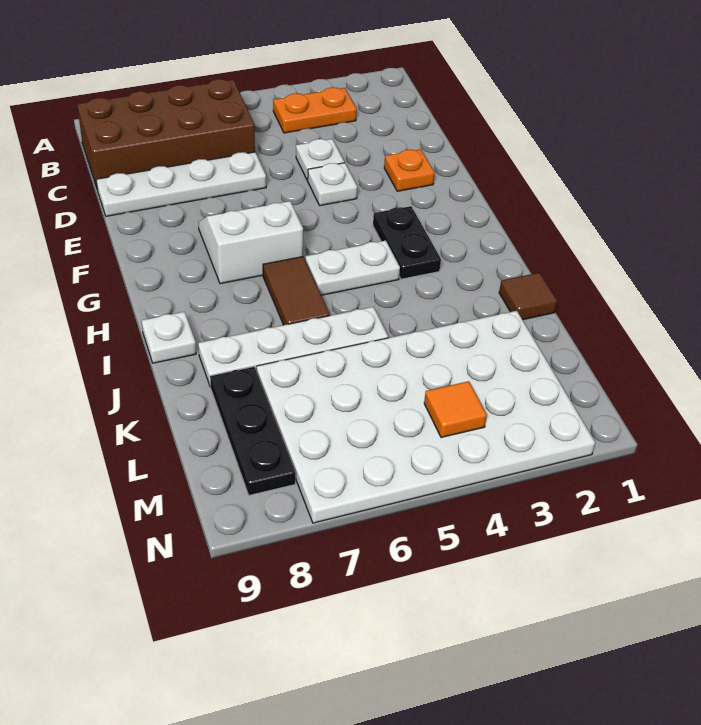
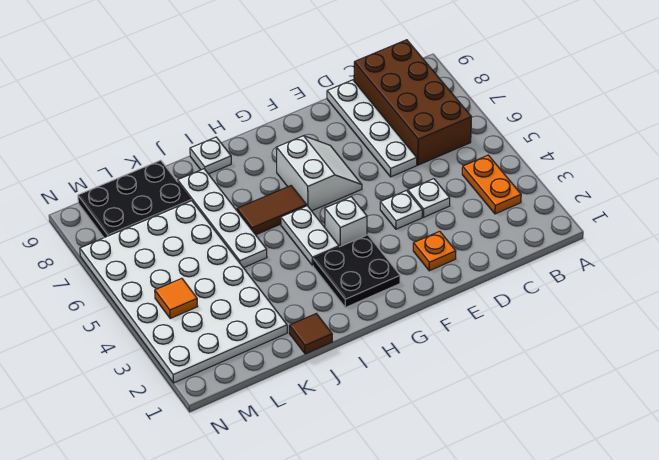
black plate G3:H3 level 1 -> black plate G2:H3 level 1
none -> white brick G4 level 1
black plate K8:M8 level 1 -> black plate K8:M9 level 1

